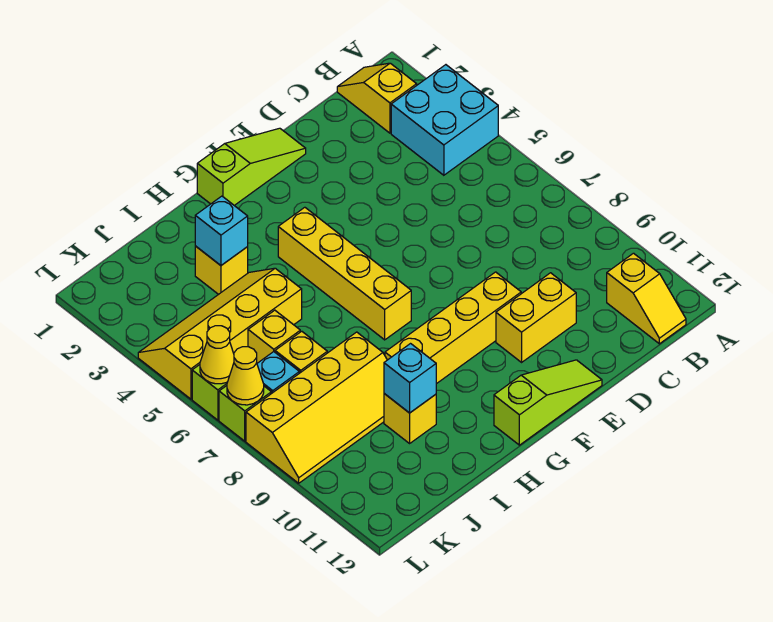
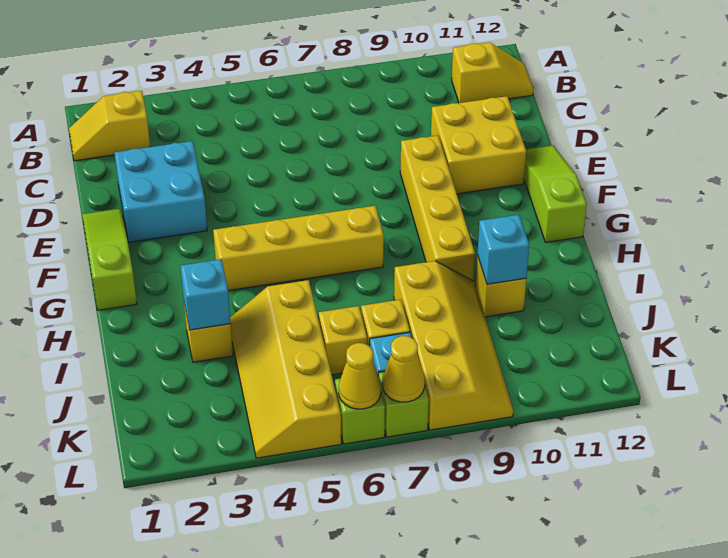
cyan brick A3:B4 level 1 -> cyan brick D2:E3 level 1
yellow brick D10:E10 level 1 -> yellow brick D10:E11 level 1

